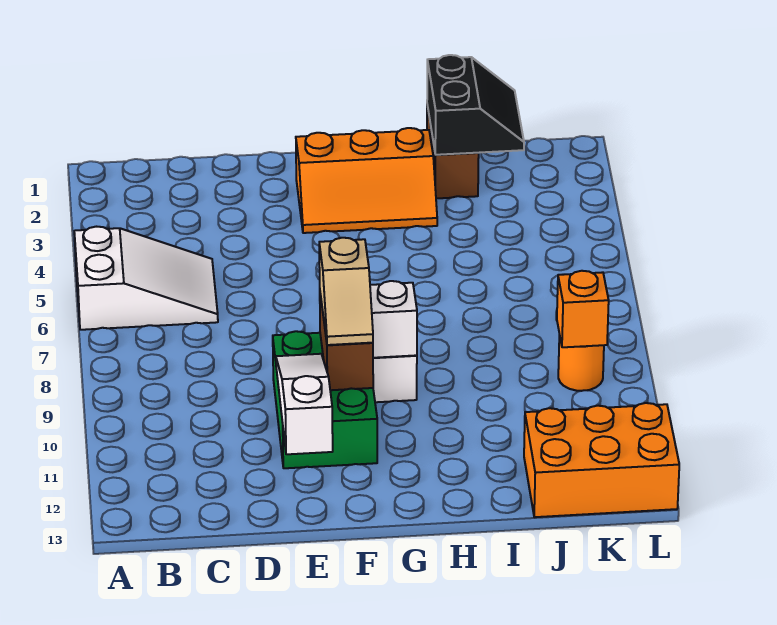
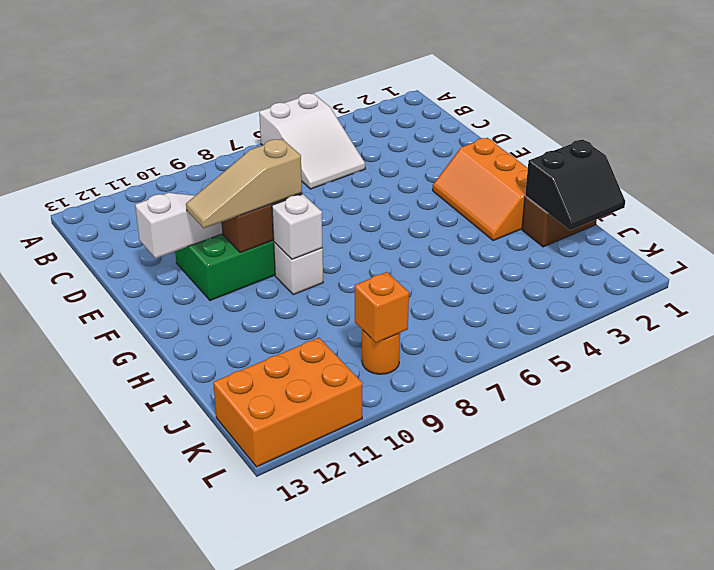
tan slope F9:F10 level 3 top 9 -> tan slope F9:F11 level 3 top 9
orange brick J12:L13 level 1 -> orange brick K11:L13 level 1

